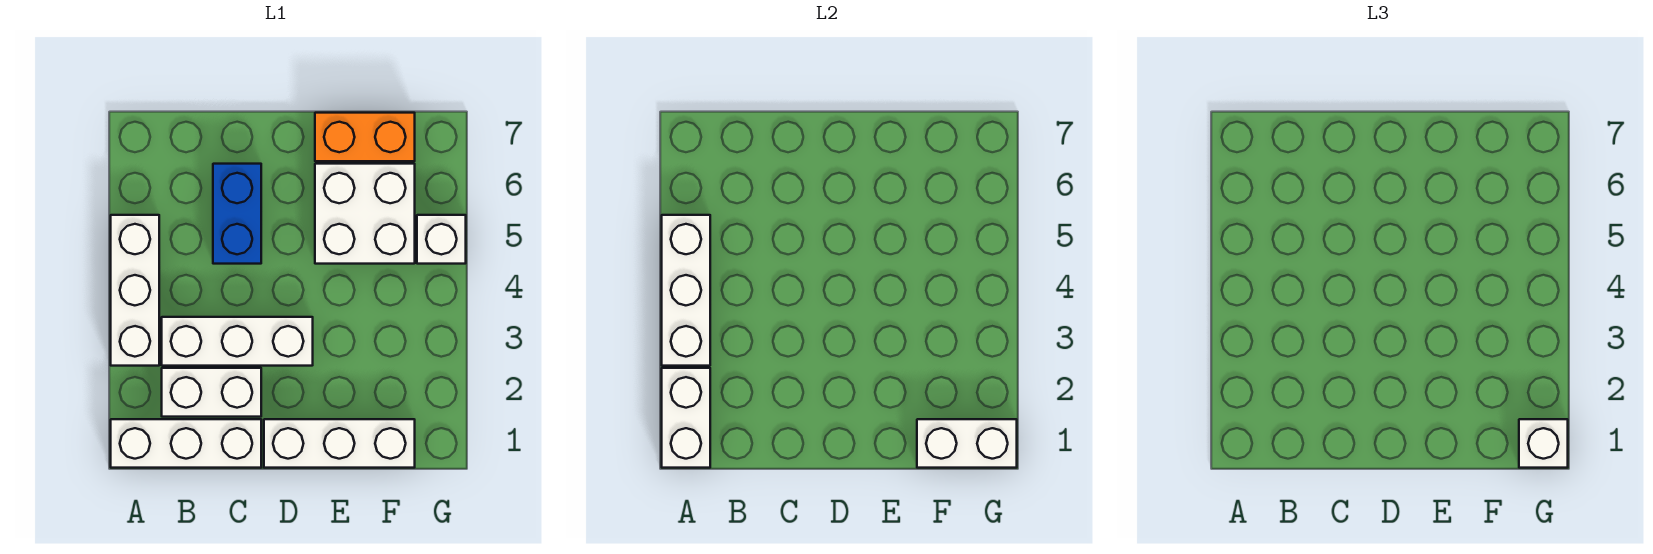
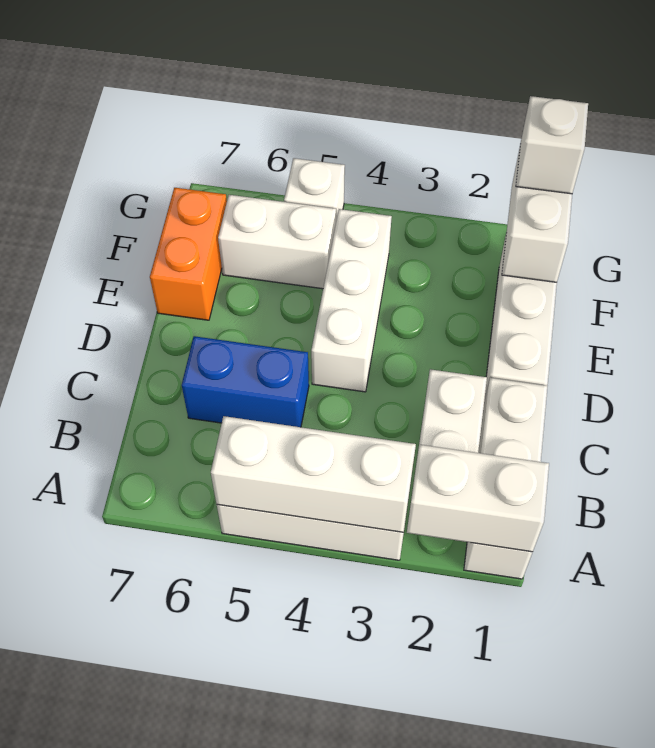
white brick B3:D3 level 1 -> white brick D4:F4 level 1
white brick E5:F6 level 1 -> white brick F5:F6 level 1

